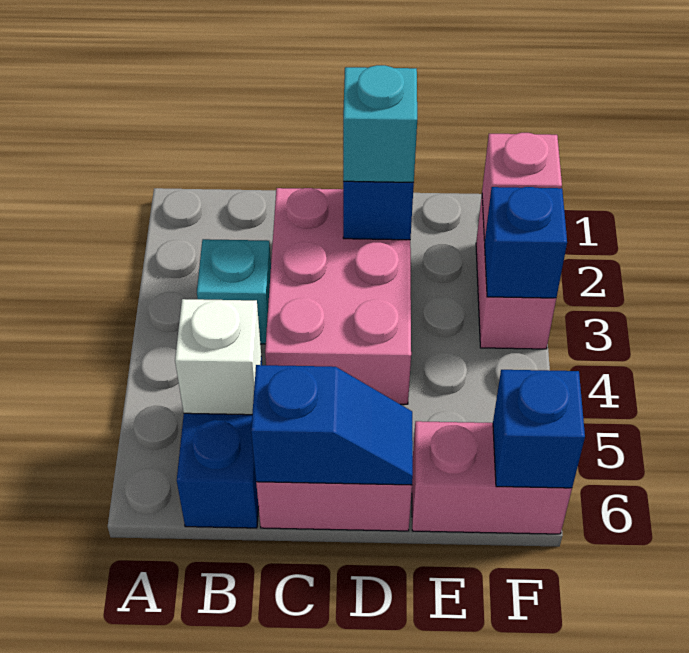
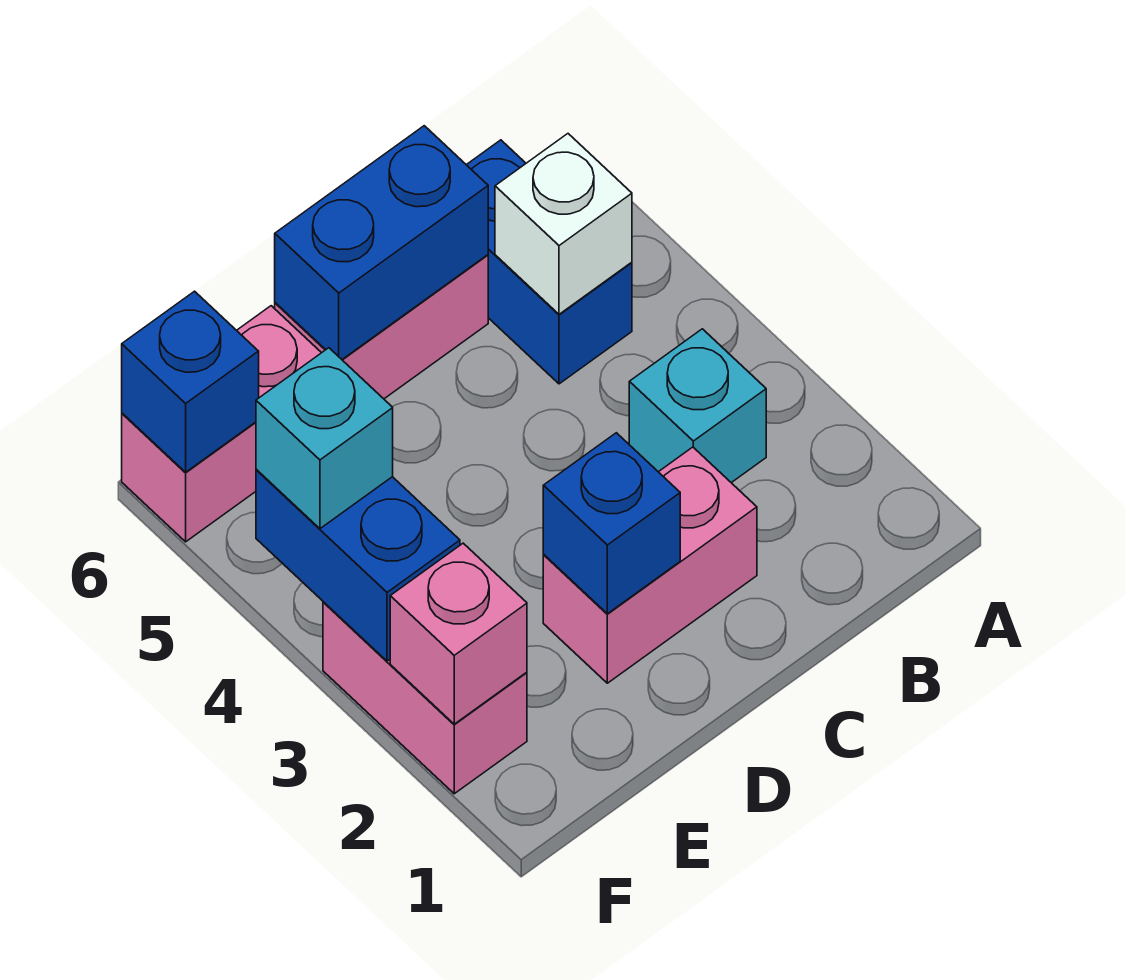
pink brick C2:D4 level 1 -> pink brick C2:D2 level 1
blue slope C6:D6 level 2 top C -> blue brick C6:D6 level 2
cyan brick D2 level 3 -> cyan brick F4 level 3
blue brick F3 level 2 -> blue brick F3:F4 level 2

